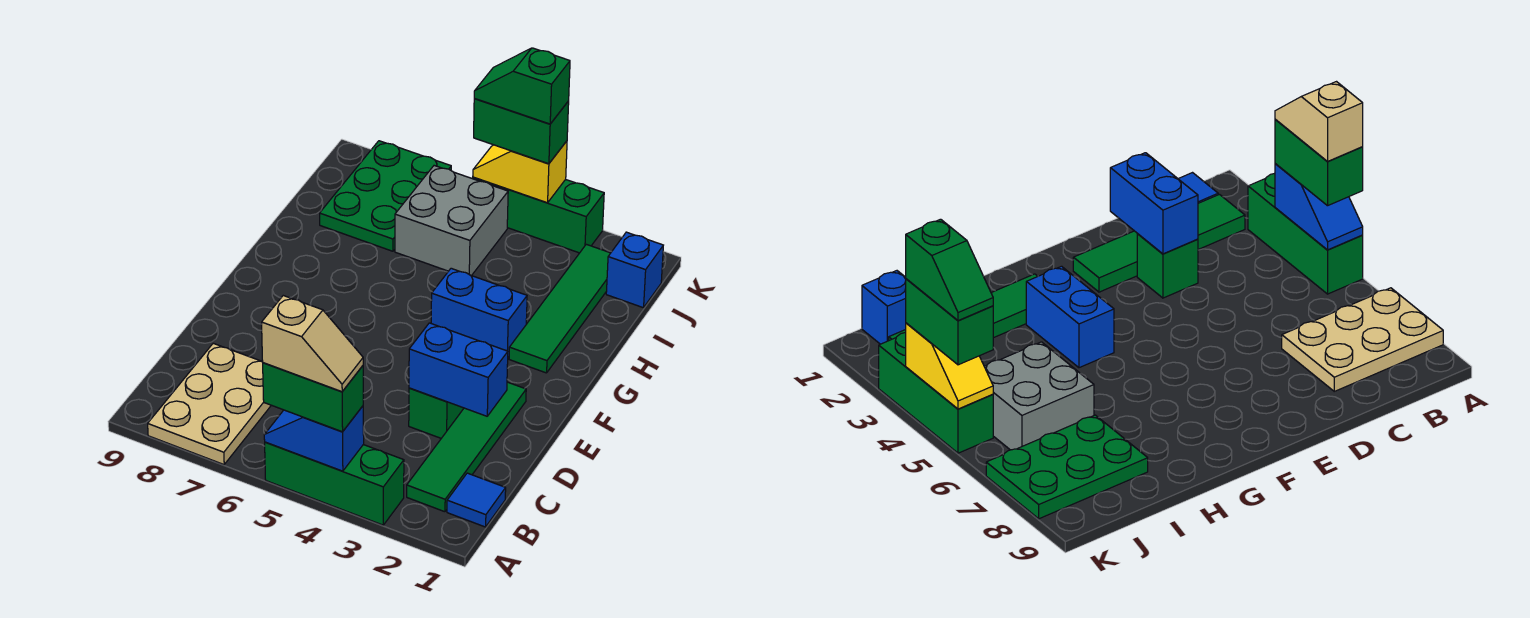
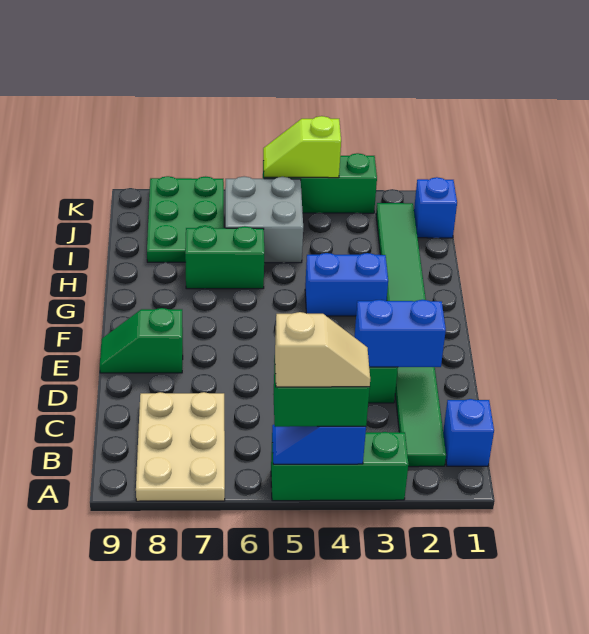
blue tile B1 level 1 -> blue brick B1 level 1
yellow slope K4:K5 level 2 top 4 -> lime slope K4:K5 level 2 top 4
green brick K4:K5 level 3 -> green brick H6:H7 level 1
green slope K4:K5 level 4 top 4 -> green slope E8:E9 level 1 top 8

